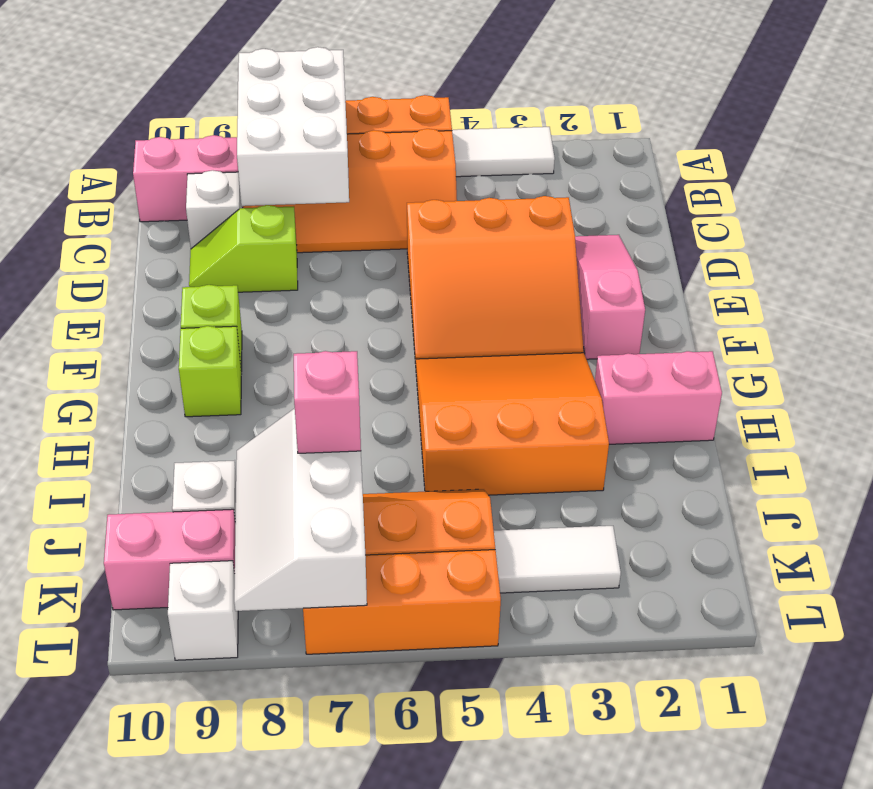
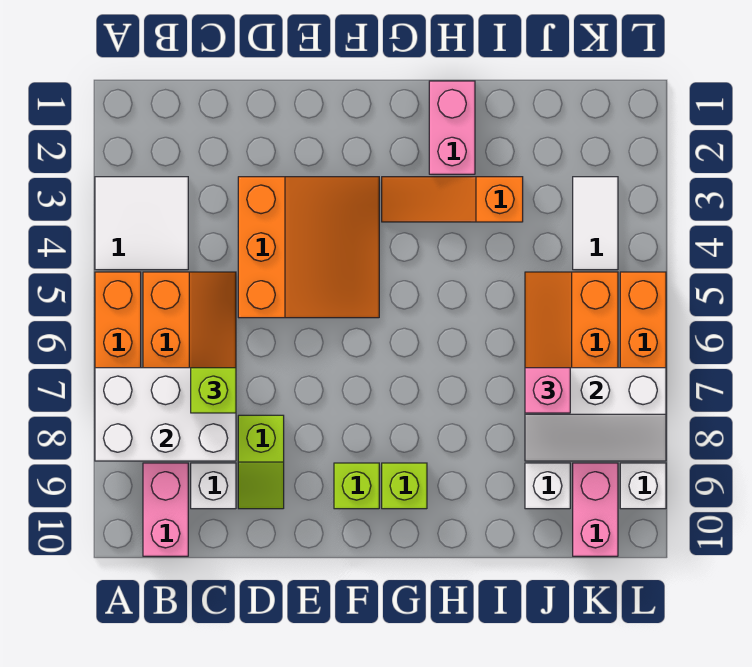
white tile A3:A4 level 1 -> white tile A3:B4 level 1
none -> lime brick C7 level 3
pink slope D2:F2 level 1 top F -> none
orange slope G3:I5 level 1 top I -> orange slope G3:I3 level 1 top I

